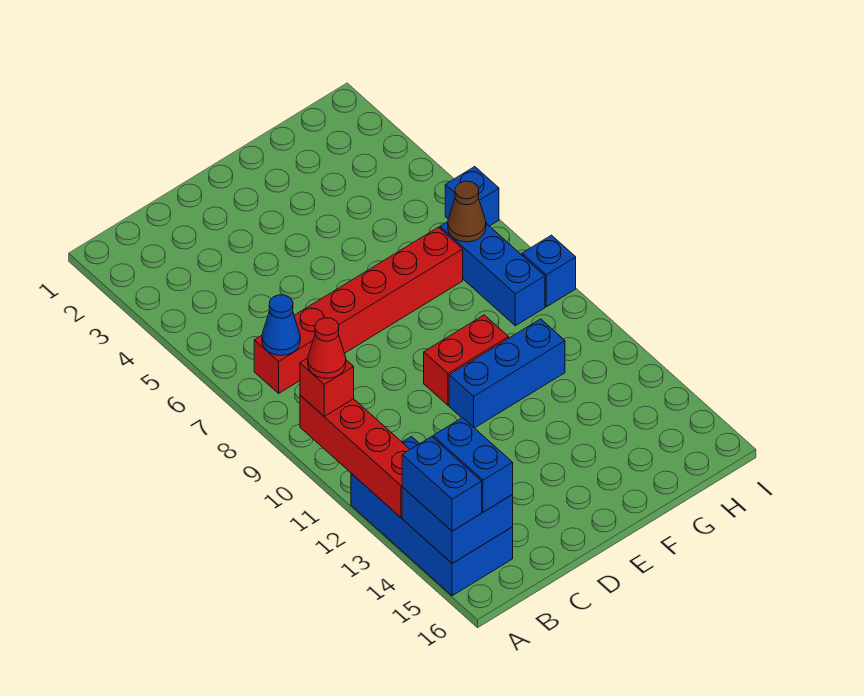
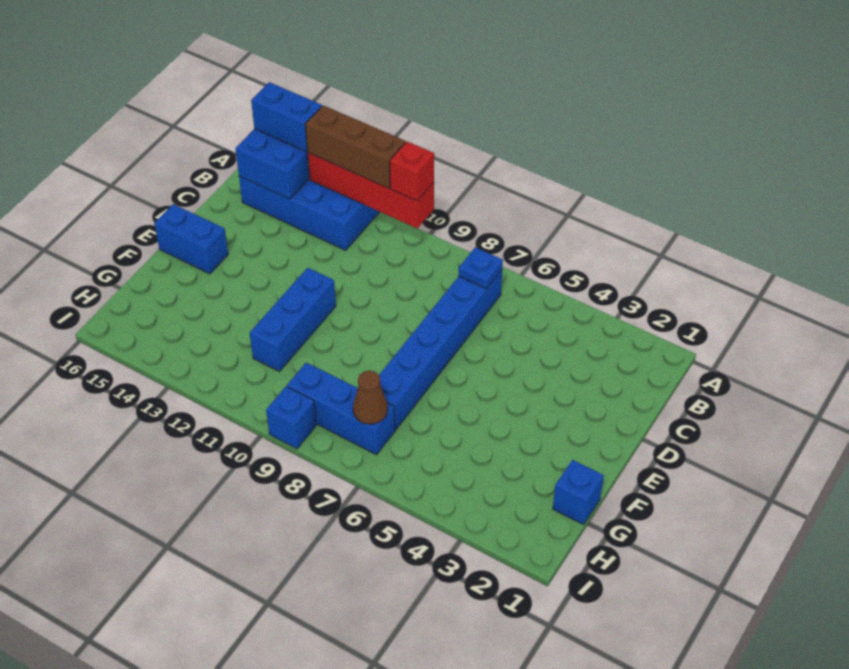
red cone A10 level 4 -> none
none -> brown brick A11:A13 level 3
red brick B7:G7 level 1 -> blue brick B7:G7 level 1
blue cone B7 level 2 -> blue plate B7 level 2
blue brick B14:B15 level 3 -> blue brick E15:E16 level 1
red brick E10:F10 level 1 -> none
blue brick I6 level 1 -> blue brick G1 level 1

